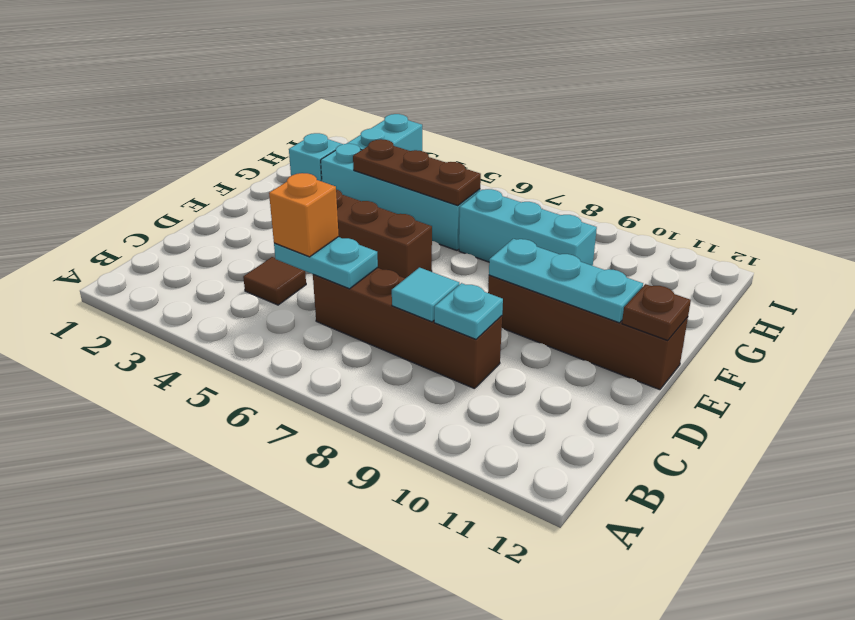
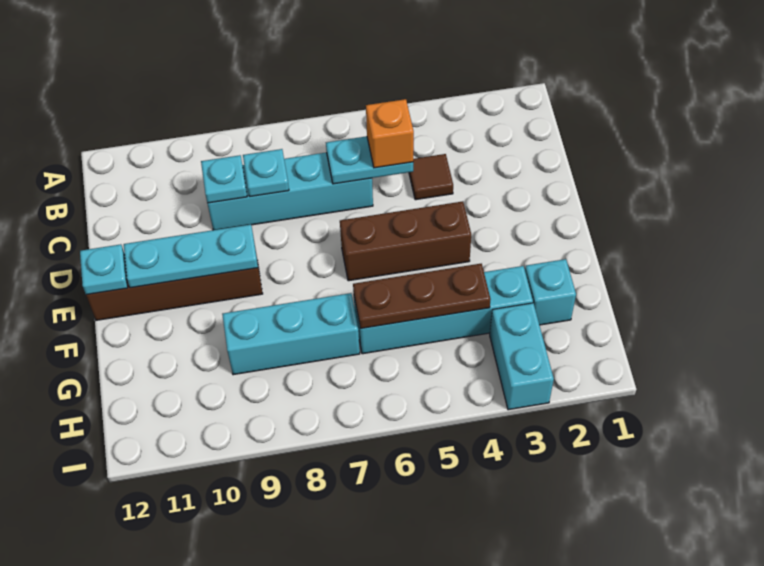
brown brick C6:C9 level 1 -> cyan brick C6:C9 level 1
cyan tile C8 level 2 -> cyan plate C8 level 2
brown plate E12 level 2 -> cyan plate E12 level 2

